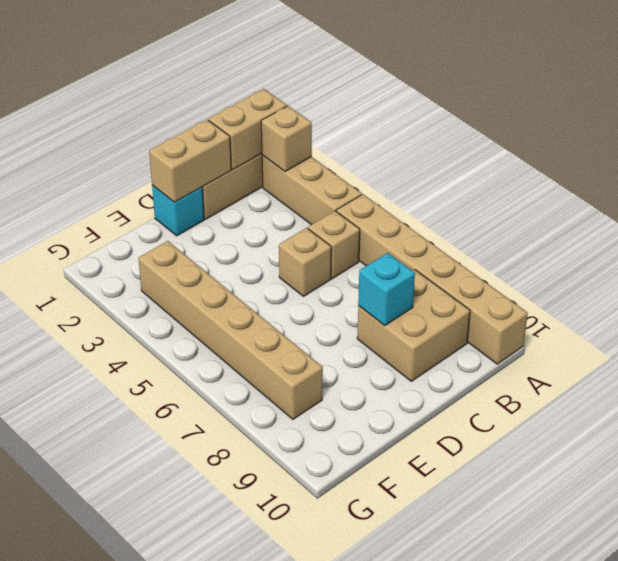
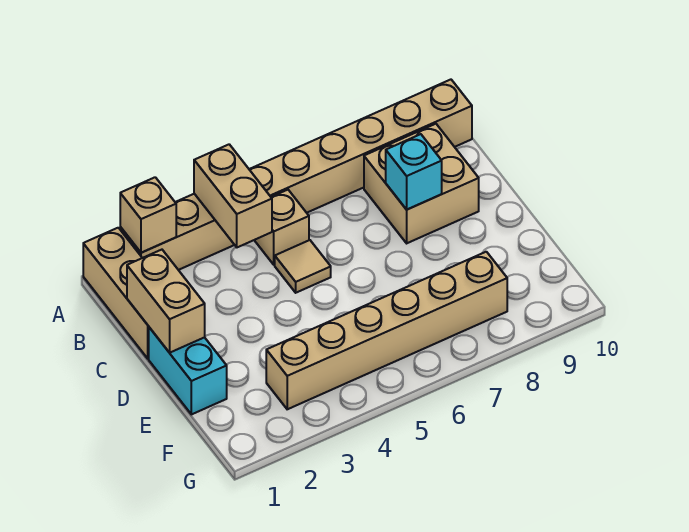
tan brick A1:B1 level 2 -> tan brick A4:B4 level 2
tan brick C5 level 1 -> tan tile C5 level 1
cyan brick D1 level 1 -> cyan brick D1:E1 level 1

